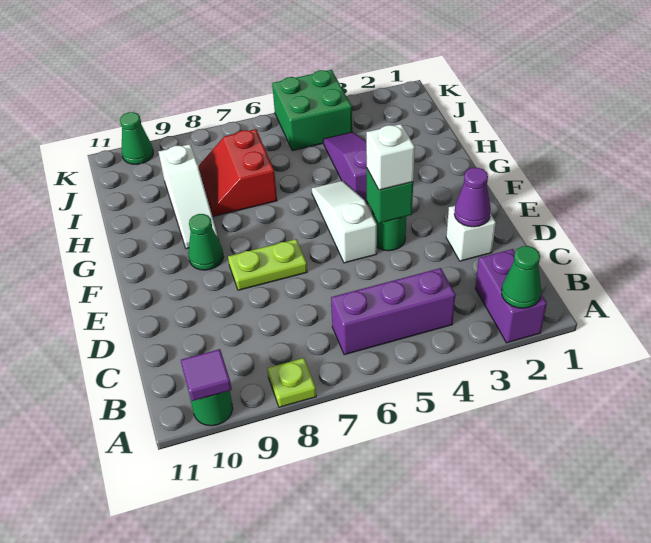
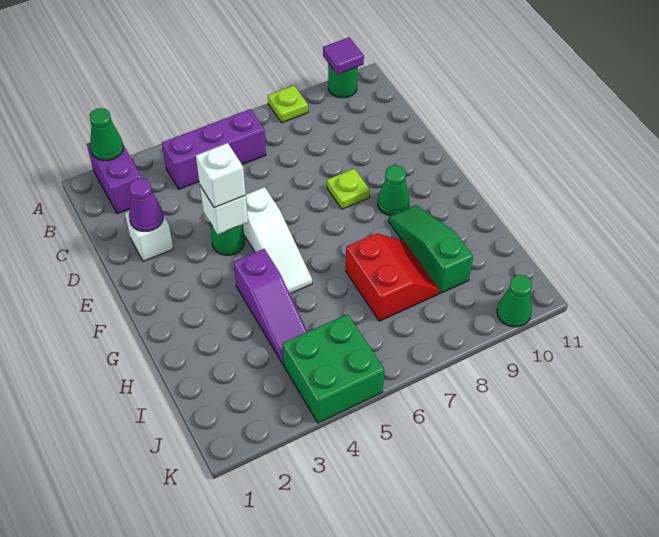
green brick E4 level 2 -> white brick E4 level 2
lime plate E7:E8 level 1 -> lime plate E8 level 1
white slope G9:I9 level 1 top I -> green slope G9:I9 level 1 top I

